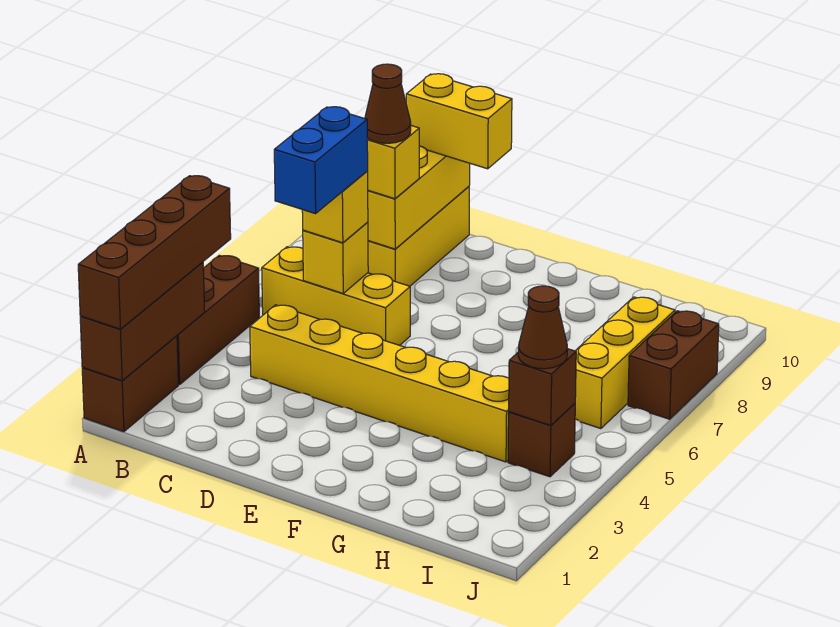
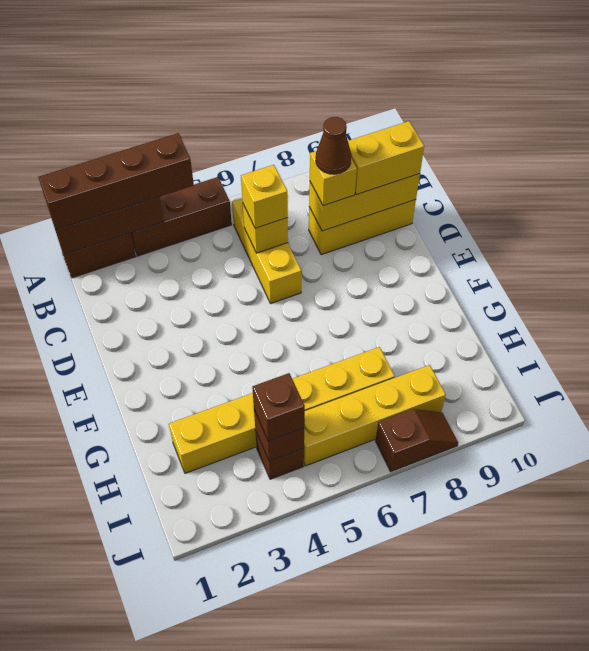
yellow brick C4:H4 level 1 -> yellow brick H2:H7 level 1
blue brick C5:C6 level 4 -> none
yellow brick C10:D10 level 3 -> yellow brick C9:C10 level 3
brown cone I4 level 3 -> brown brick I4 level 3
yellow brick I6:I8 level 1 -> yellow brick I5:I8 level 1
brown brick J7:J8 level 1 -> brown slope J7:J8 level 1 top 7

